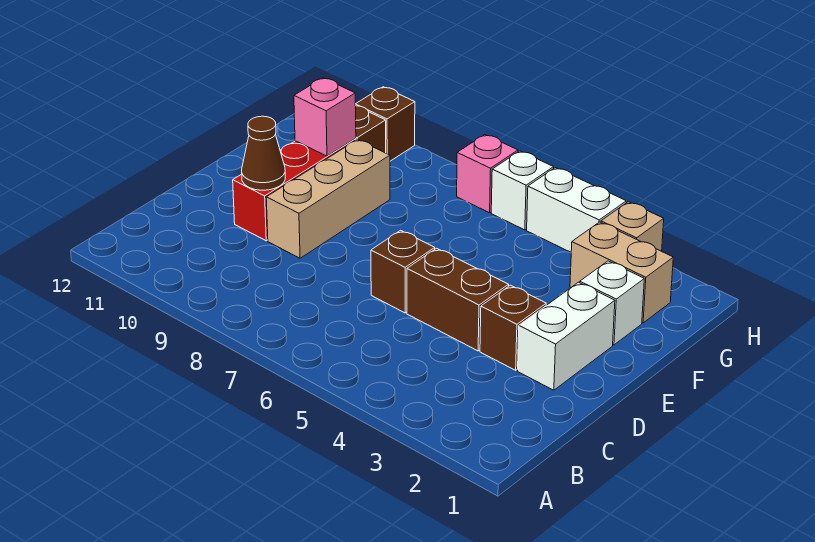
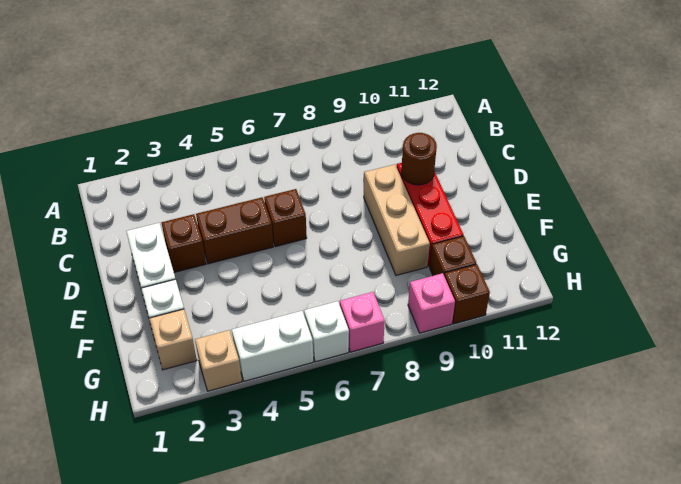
brown cone D10 level 2 -> brown round brick D10 level 2
pink brick F10 level 2 -> pink brick H9 level 1
tan brick G2:G3 level 1 -> tan brick G2 level 1

